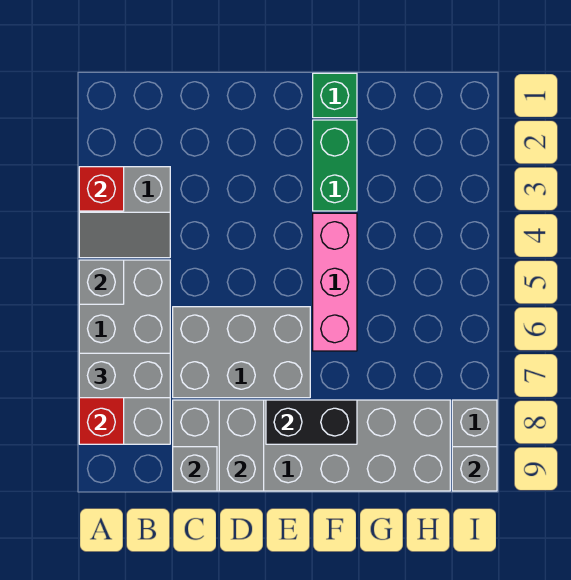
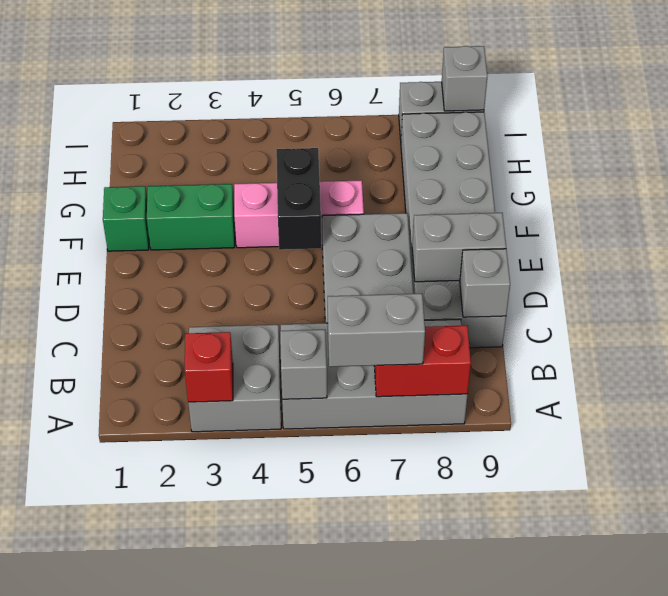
grey slope A3:B4 level 1 top 3 -> grey brick A3:B4 level 1
grey brick A7:B7 level 3 -> grey brick A6:A7 level 3
black brick E8:F8 level 2 -> black brick E5:F5 level 2

